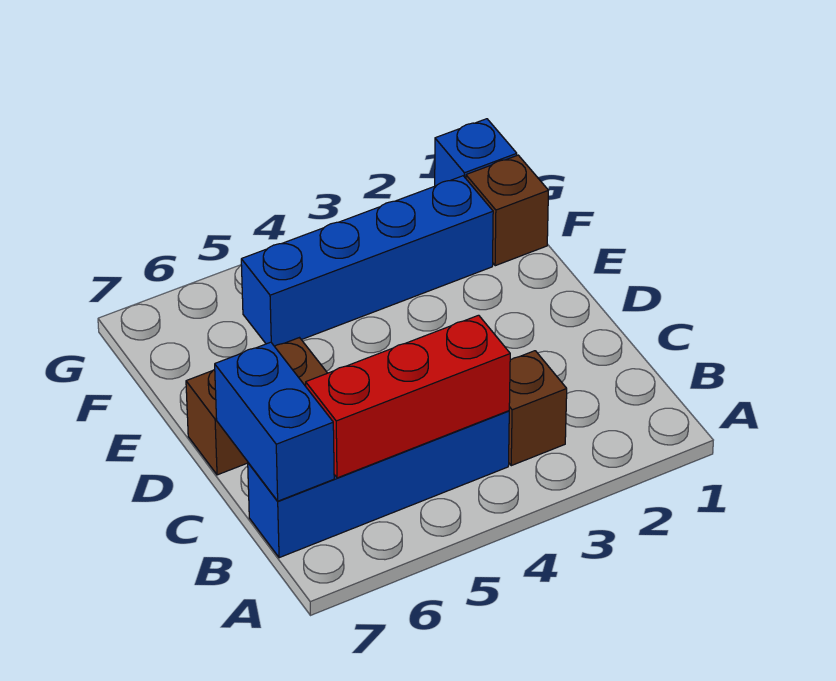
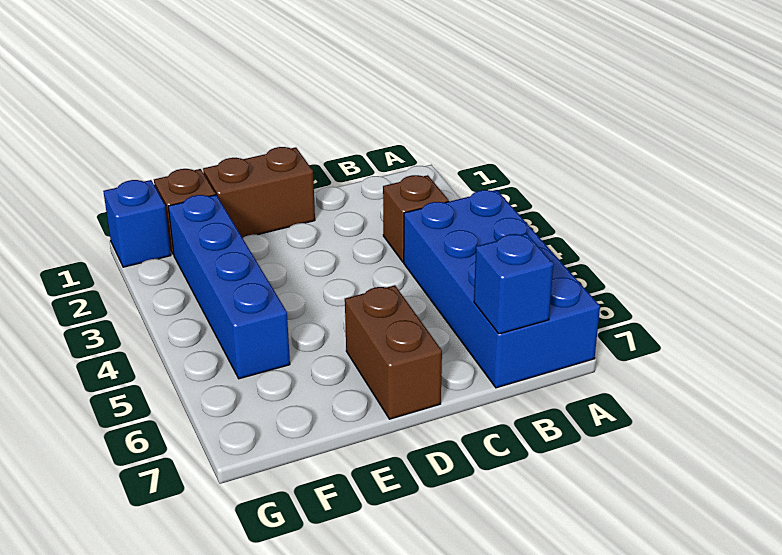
blue brick B4:B7 level 1 -> blue brick A4:B7 level 1
red brick B4:B6 level 2 -> none
blue brick B7:C7 level 2 -> blue brick B7 level 2
none -> brown brick D1:E1 level 1

